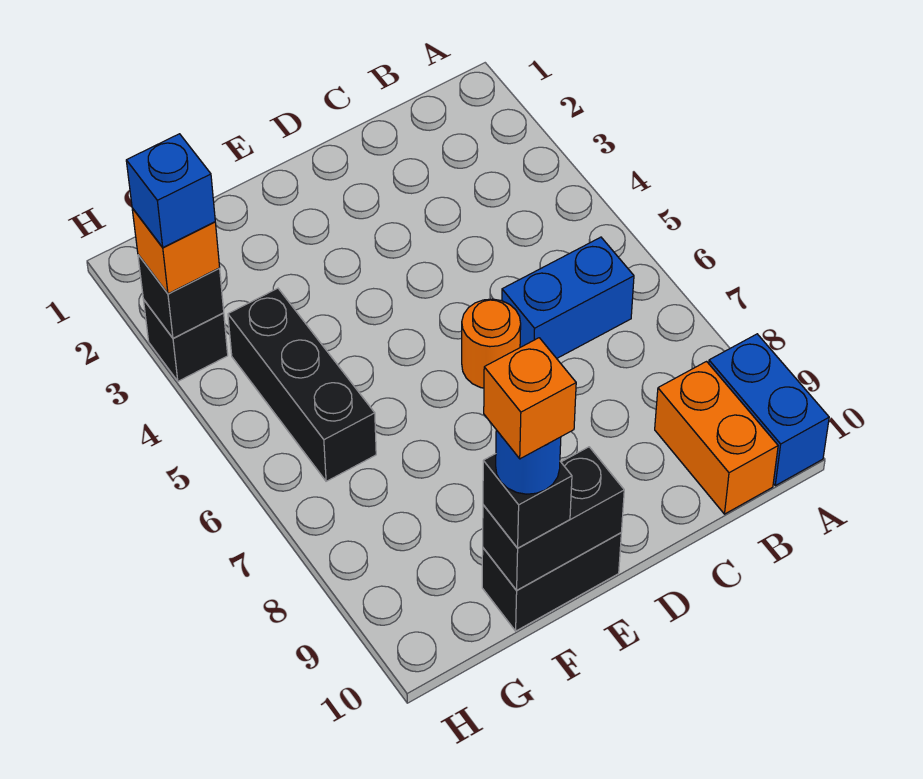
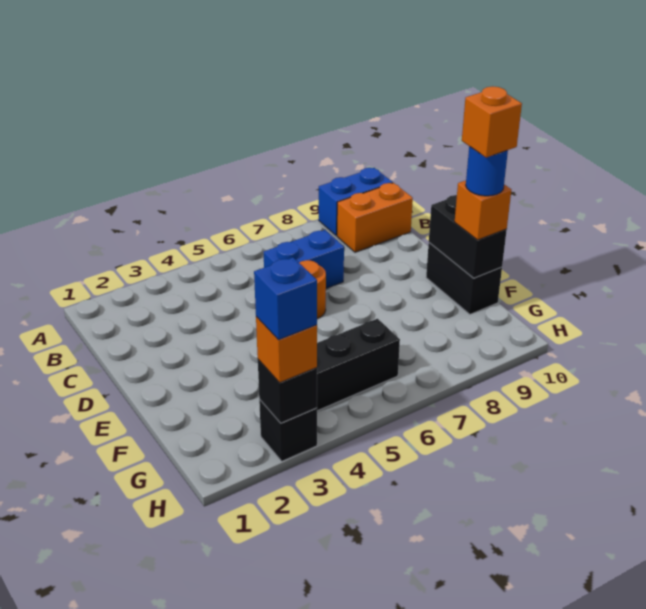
blue brick B6:C6 level 1 -> blue brick C6:C7 level 1
black brick F10 level 3 -> orange brick F10 level 3

